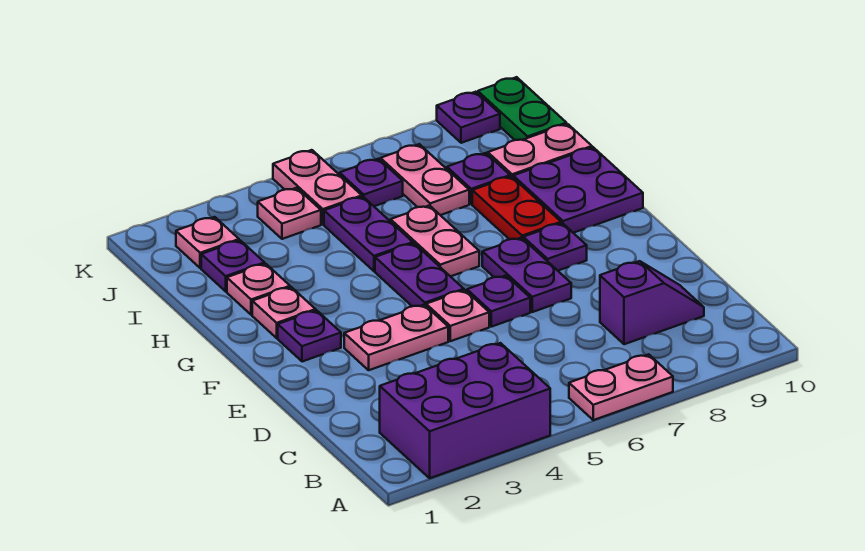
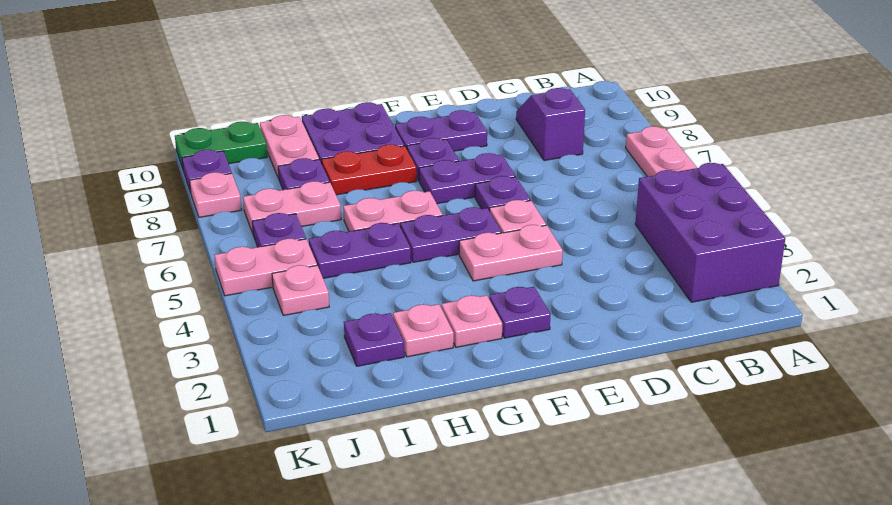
pink plate E3:E4 level 1 -> pink plate E4:F4 level 1
none -> purple plate E9:F9 level 1
pink plate J2 level 1 -> pink plate K8 level 1

